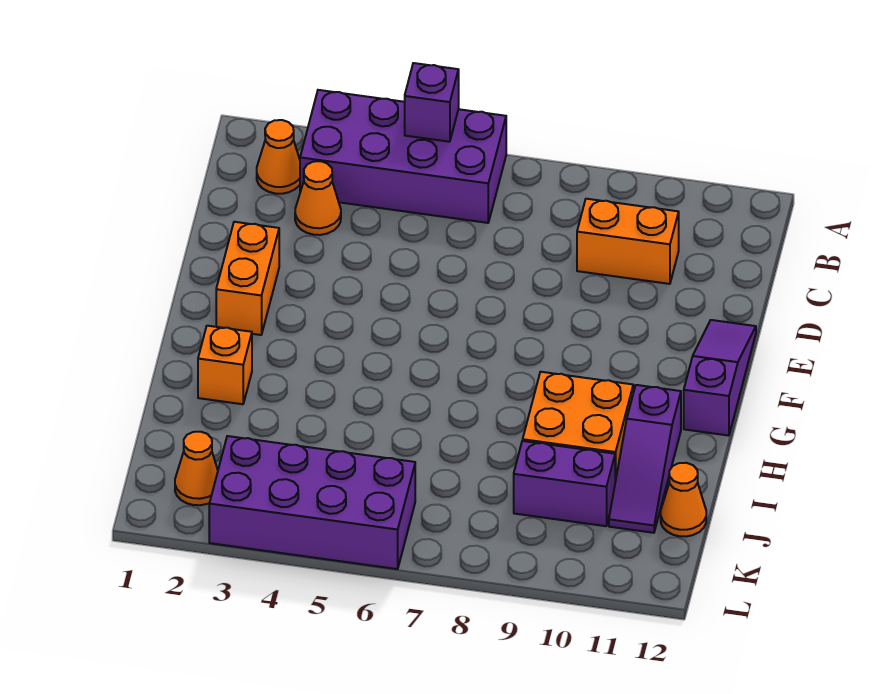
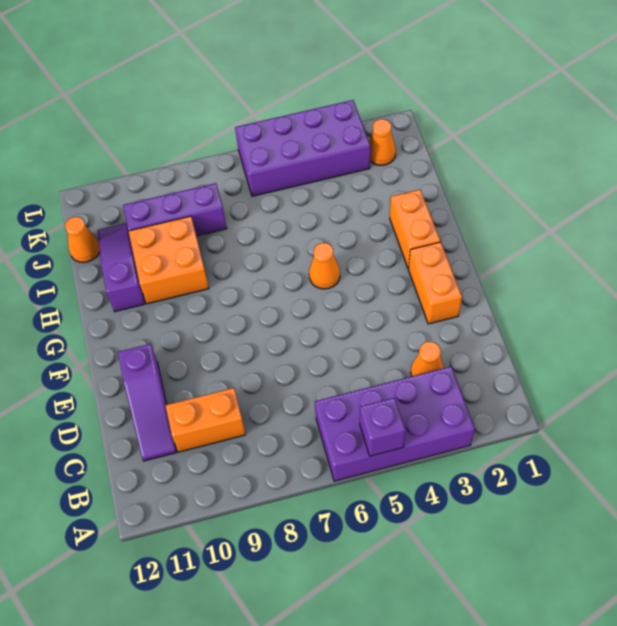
orange cone B2 level 1 -> orange cone G5 level 1
purple slope E12:G12 level 1 top G -> purple slope C11:E11 level 1 top E
orange brick H2 level 1 -> orange brick G2:H2 level 1
purple brick J9:J10 level 1 -> purple brick J8:J10 level 1

